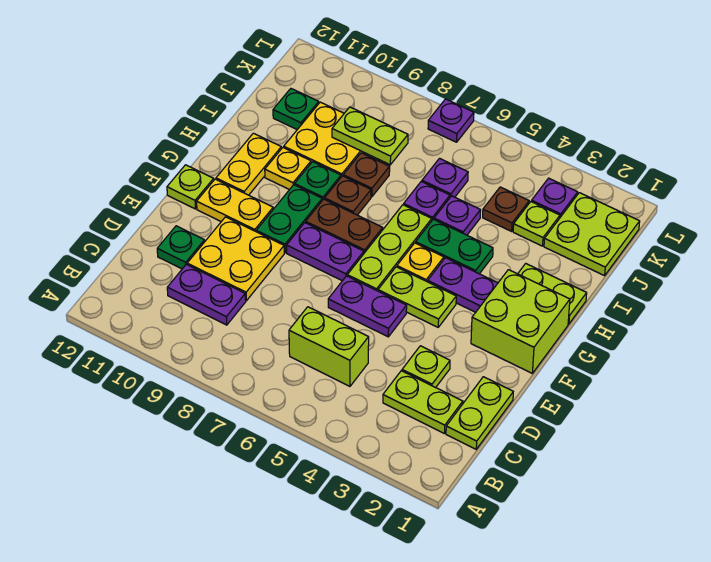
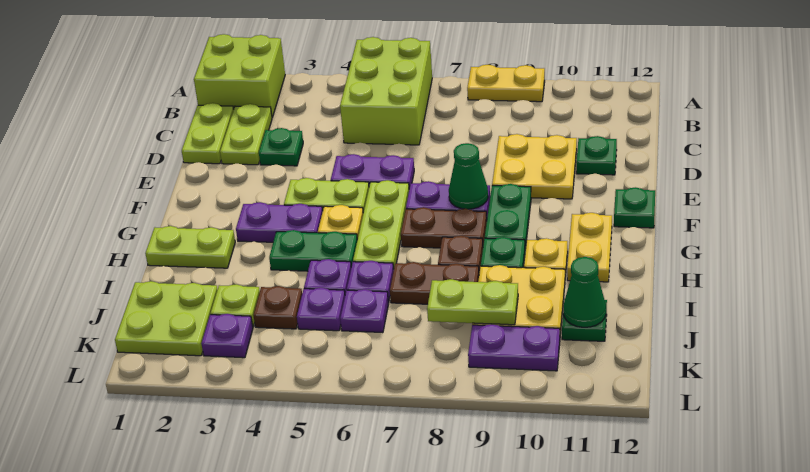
lime plate C2:C3 level 1 -> lime plate C2:D2 level 1
lime brick C5:C6 level 1 -> lime brick A5:C6 level 1
purple plate C9:C10 level 1 -> purple plate K9:K10 level 1
lime plate D3 level 1 -> green plate D3 level 1
lime brick F1:G2 level 1 -> lime brick A1:B2 level 1
none -> green cone F8 level 2
yellow plate F10:F11 level 1 -> yellow plate A8:A9 level 1
lime plate F12 level 1 -> green plate F12 level 1
brown plate I8 level 1 -> brown plate I7:I8 level 1
none -> green cone J11 level 2
purple plate L7 level 1 -> purple plate J5 level 1

